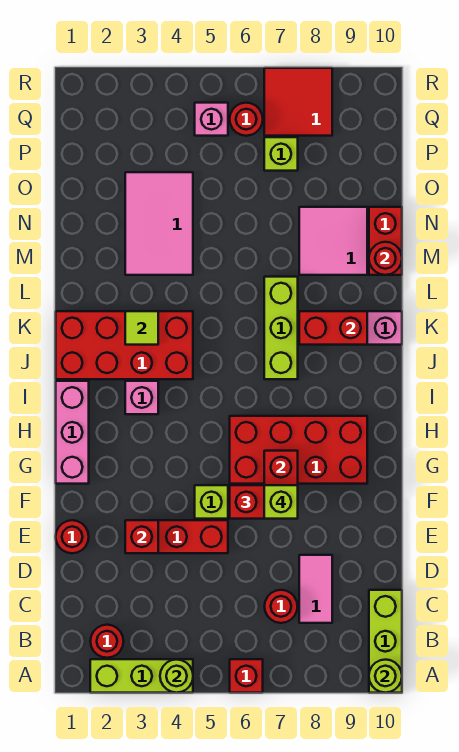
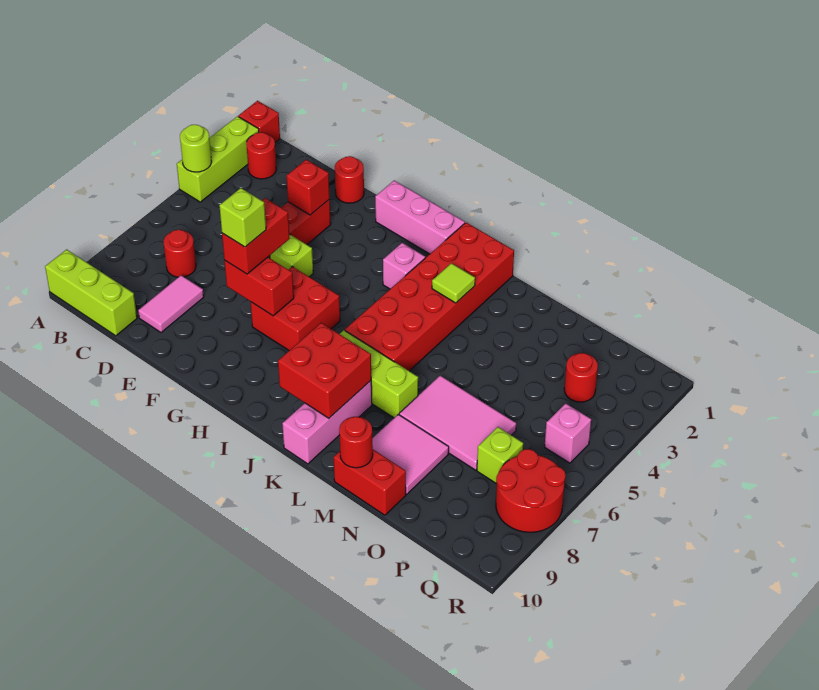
red brick A6 level 1 -> red brick A1 level 1
lime round brick A10 level 2 -> none
pink tile C8:D8 level 1 -> pink tile D8:D9 level 1
red brick G6:H9 level 1 -> red brick G6:H7 level 1
red brick J1:K4 level 1 -> red brick J1:K6 level 1
red brick K8:K9 level 2 -> red brick J8:K9 level 2
pink tile M3:O4 level 1 -> pink tile M6:O7 level 1
red round brick Q6 level 1 -> red round brick P3 level 1
red tile Q7:R8 level 1 -> red round brick Q7:R8 level 1

